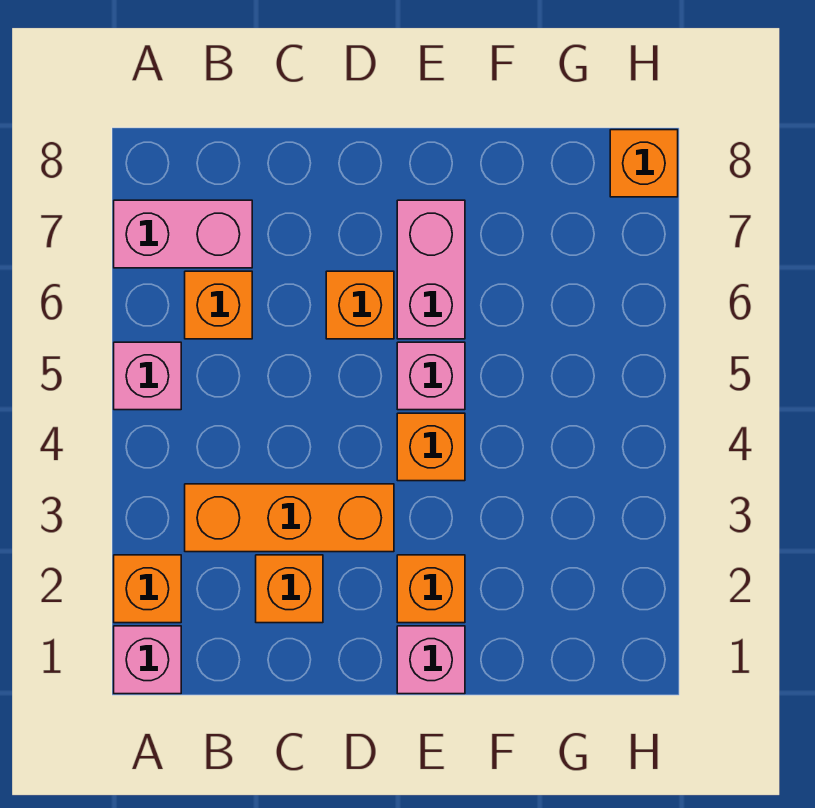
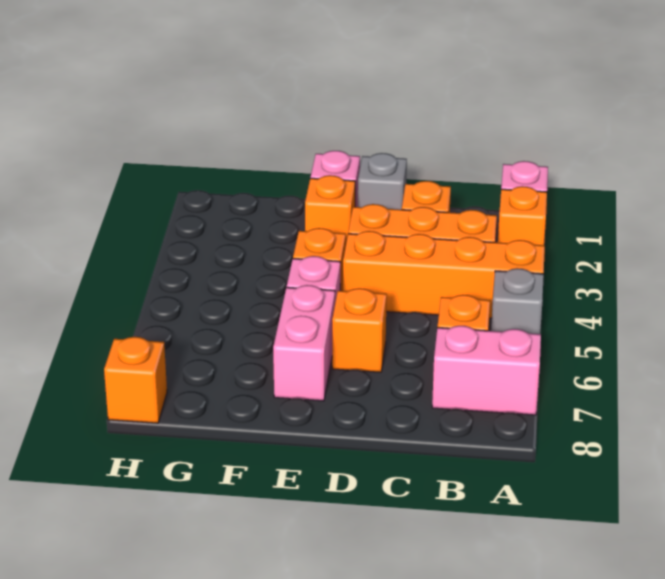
none -> orange brick A4:D4 level 1
pink brick A5 level 1 -> grey brick A5 level 1
none -> grey brick D1 level 1

